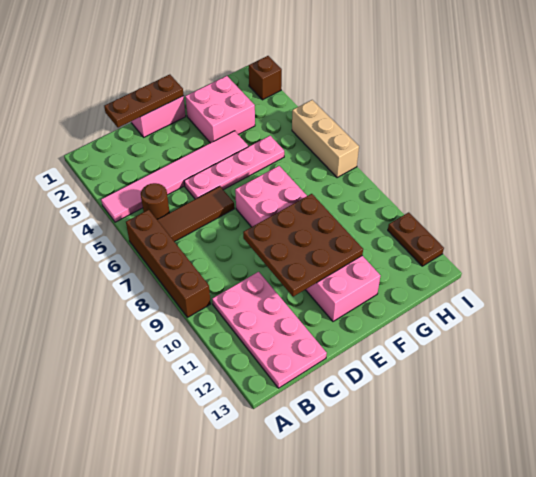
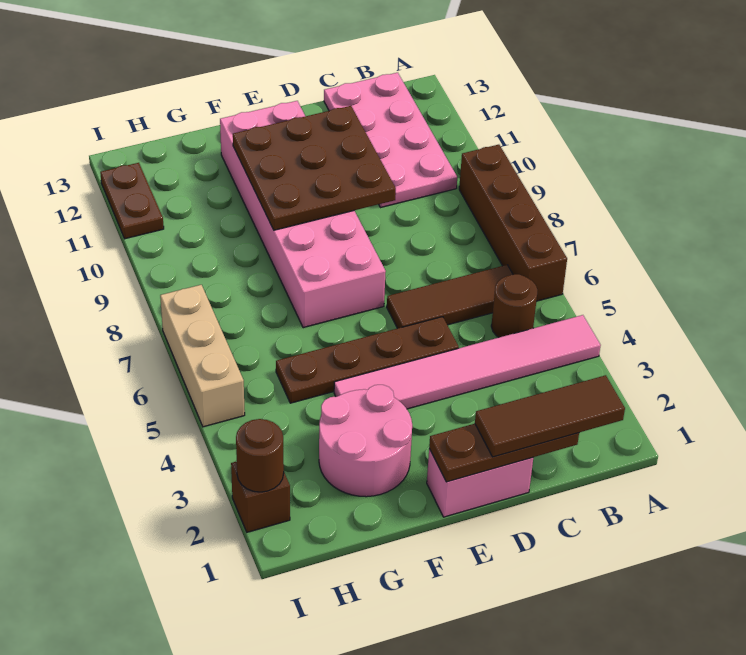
none -> brown tile B1:D1 level 3
pink plate D5:G5 level 1 -> brown plate D5:G5 level 1
pink brick F2:G3 level 1 -> pink round brick F2:G3 level 1
none -> brown round brick I2 level 2

